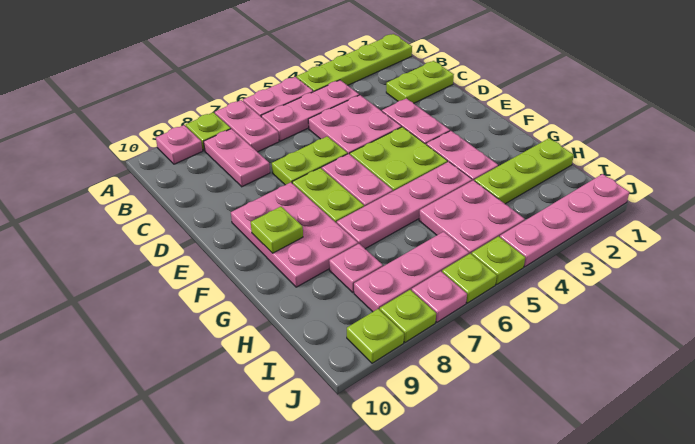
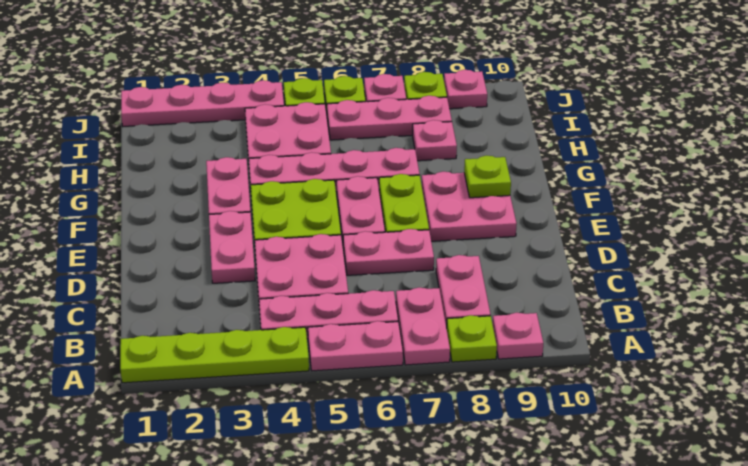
lime plate C1:C2 level 1 -> none
lime plate D6:D7 level 1 -> pink plate D6:D7 level 1
pink plate E8:G9 level 1 -> pink plate E8:F9 level 1
lime plate H1:H3 level 1 -> none
lime plate J9 level 1 -> pink plate J9 level 1

